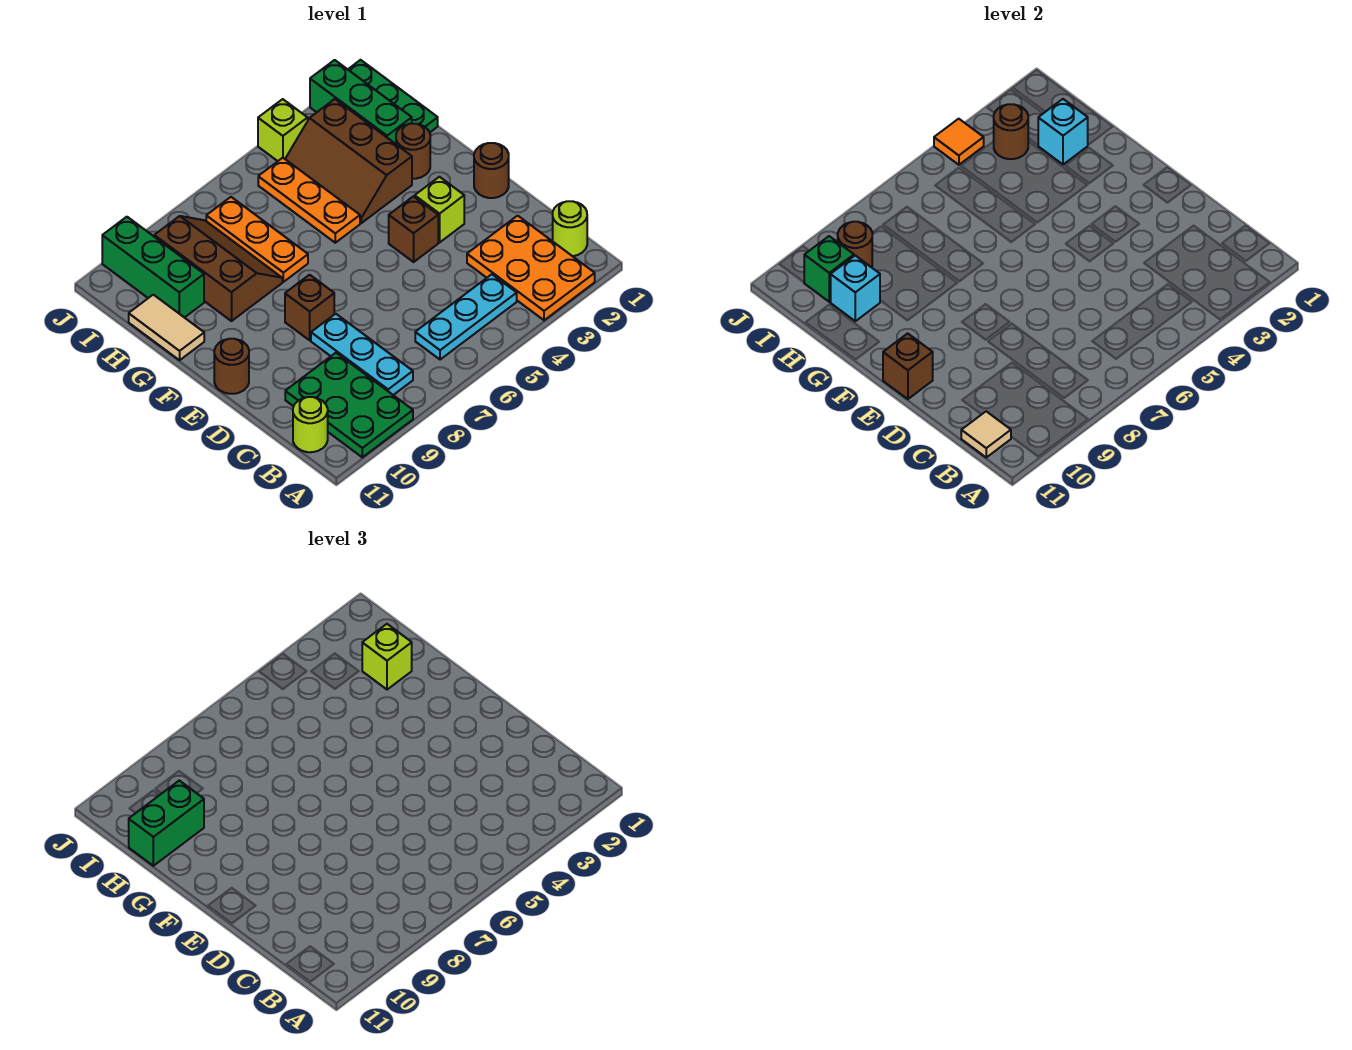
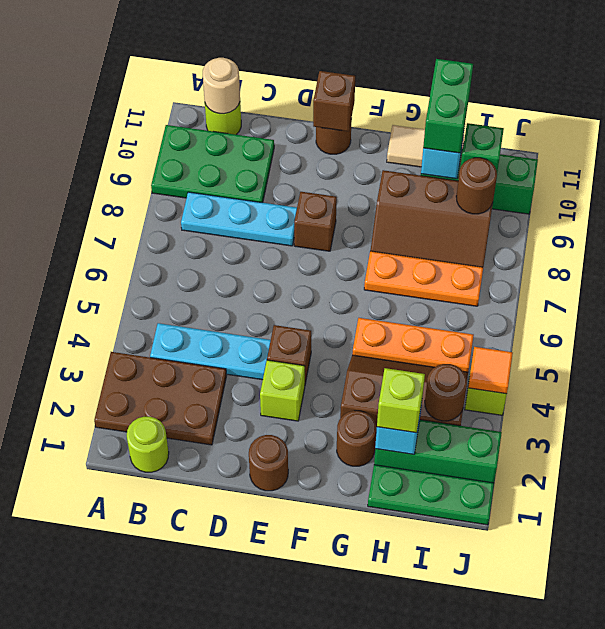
orange plate A2:C3 level 1 -> brown plate A2:C3 level 1
cyan plate B4:B6 level 1 -> cyan plate B4:D4 level 1
tan tile B11 level 2 -> tan round brick B11 level 2

